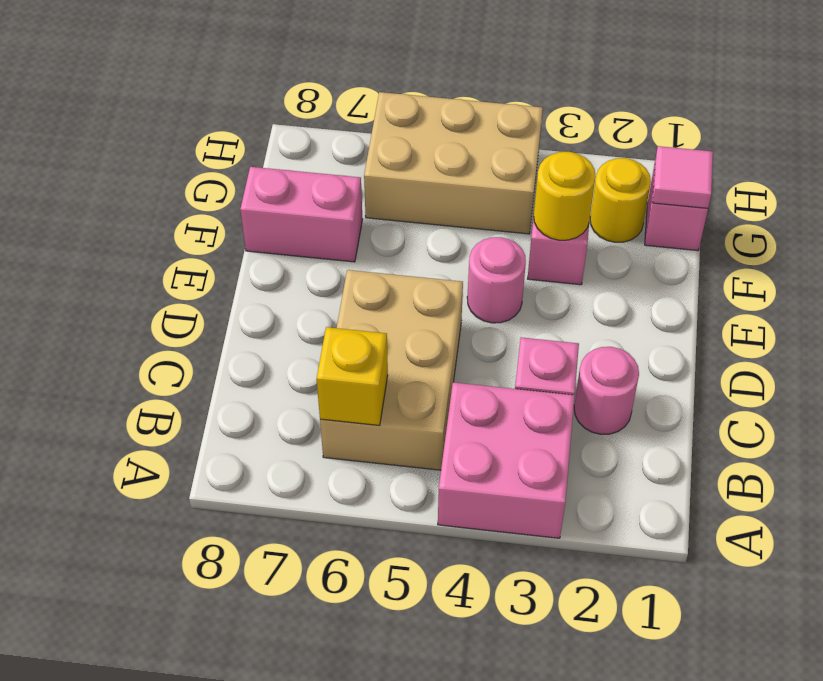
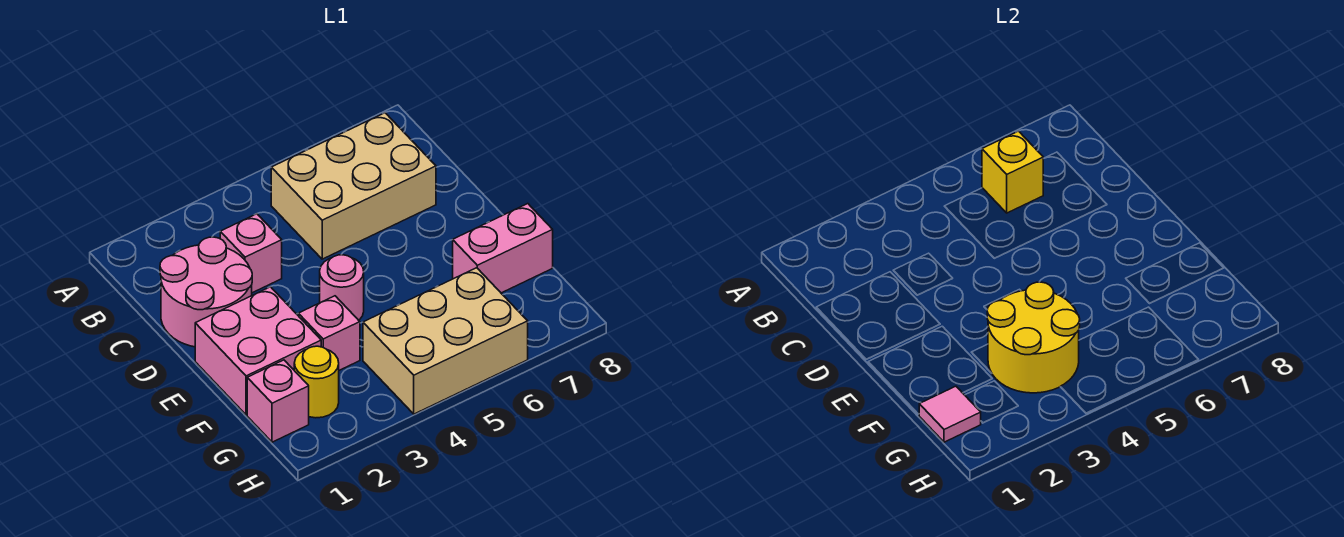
pink brick A3:B4 level 1 -> pink brick E1:F2 level 1
tan brick B5:D6 level 1 -> tan brick B5:C7 level 1
pink round brick C2 level 1 -> pink round brick C1:D2 level 1
yellow round brick F3 level 2 -> yellow round brick F3:G4 level 2

